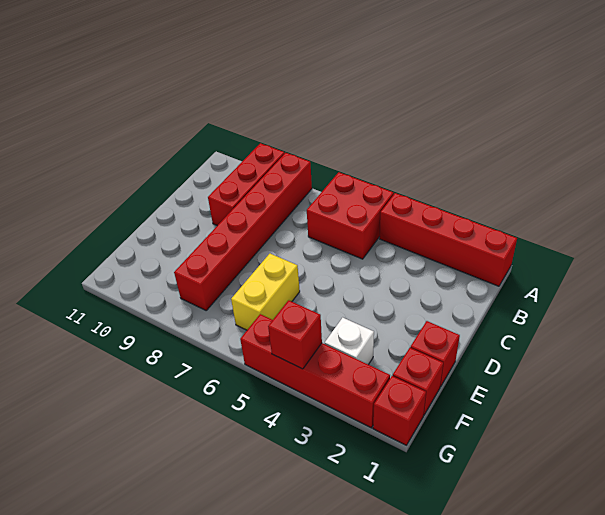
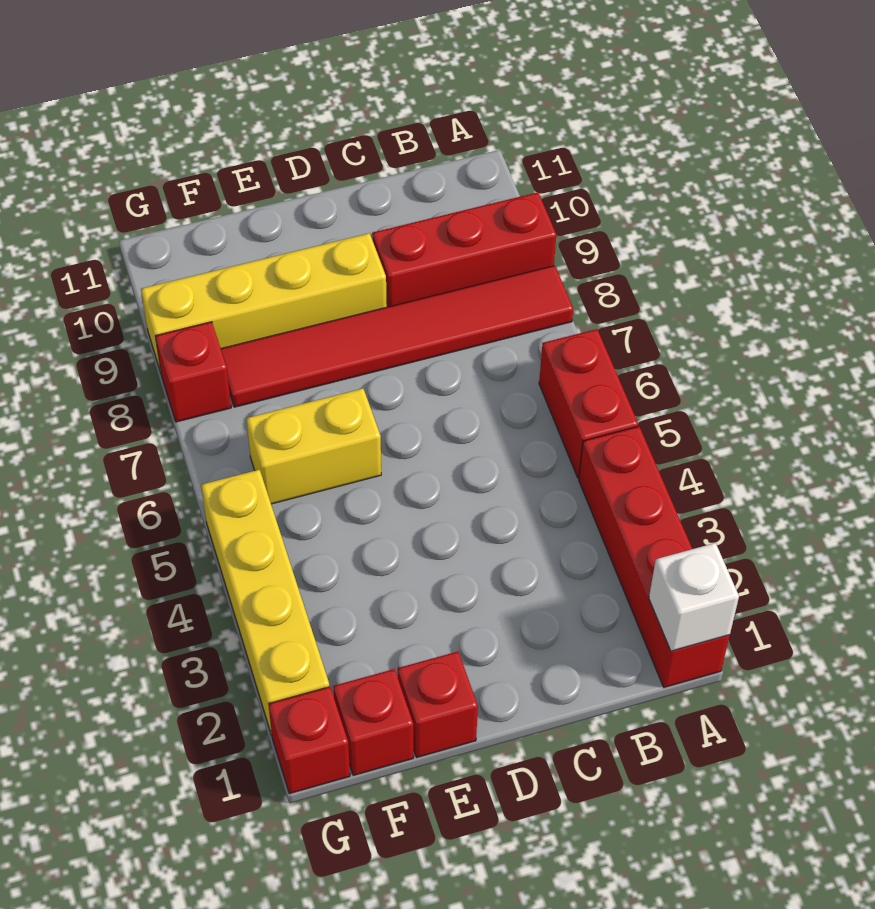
red brick A5:B6 level 1 -> red brick A5:A6 level 1
red brick A8:F8 level 1 -> red tile A8:F8 level 1
none -> yellow brick D9:G9 level 1
white brick F3 level 1 -> white brick A1 level 2
red brick G2:G5 level 1 -> yellow brick G2:G5 level 1
red brick G4 level 2 -> red brick G8 level 1

